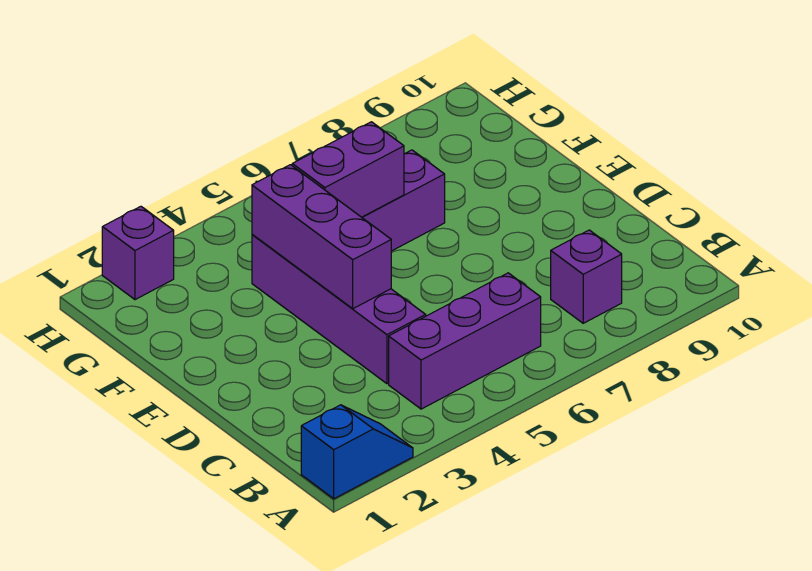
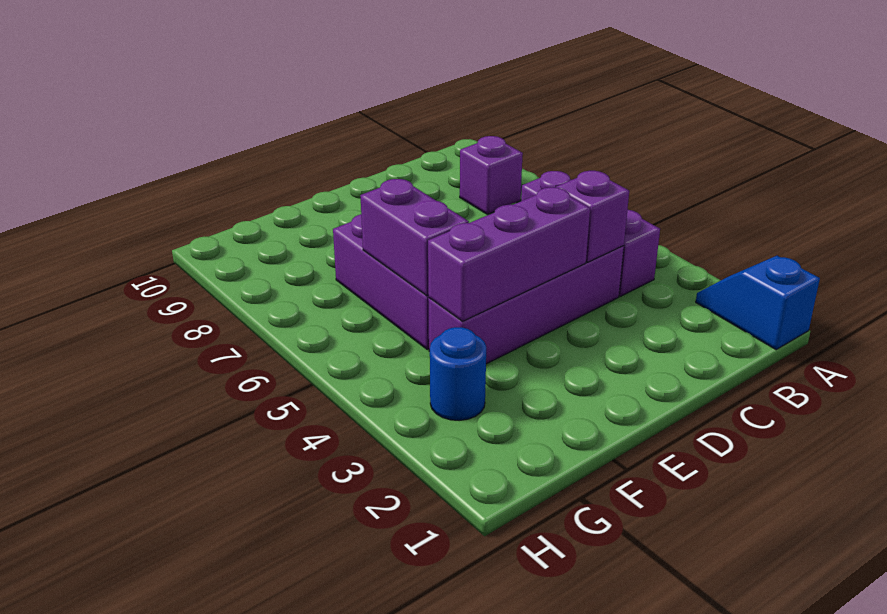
none -> blue round brick G3 level 1
purple brick H2 level 1 -> purple brick C4 level 2

